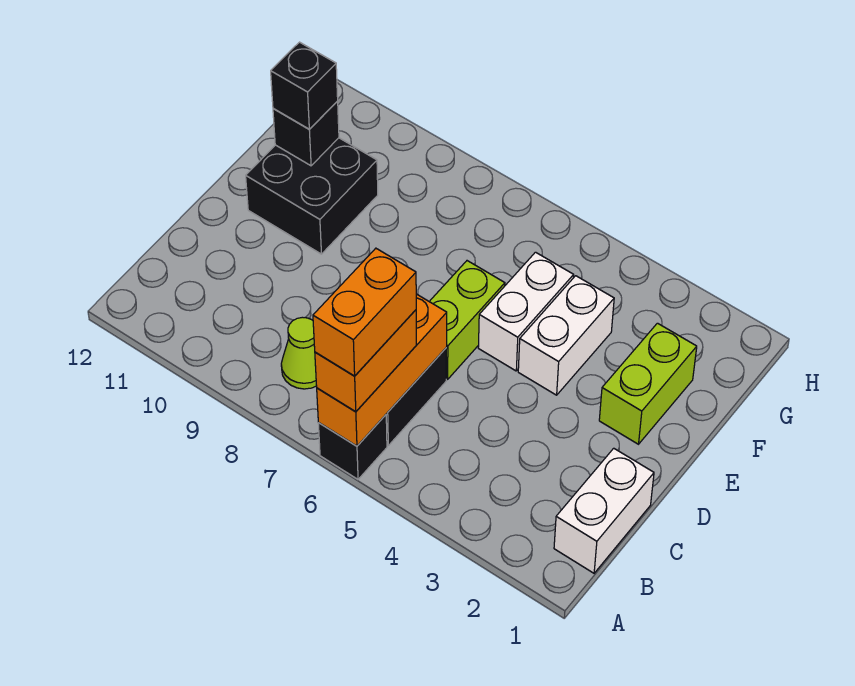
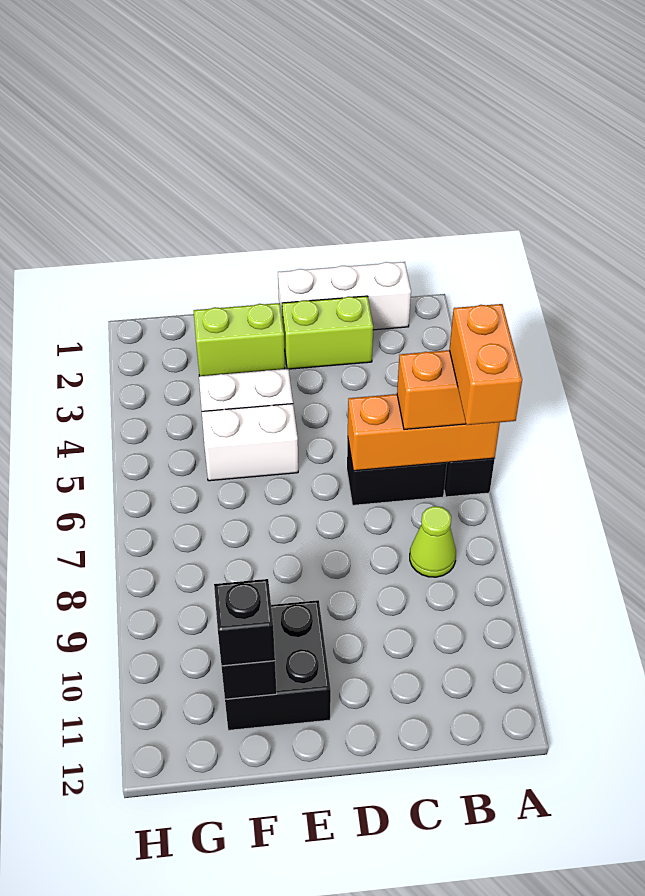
orange brick A6:B6 level 4 -> orange brick A6:A7 level 4
white brick B1:C1 level 1 -> white brick B1:D1 level 1
lime brick D6:E6 level 1 -> lime brick C2:D2 level 1

